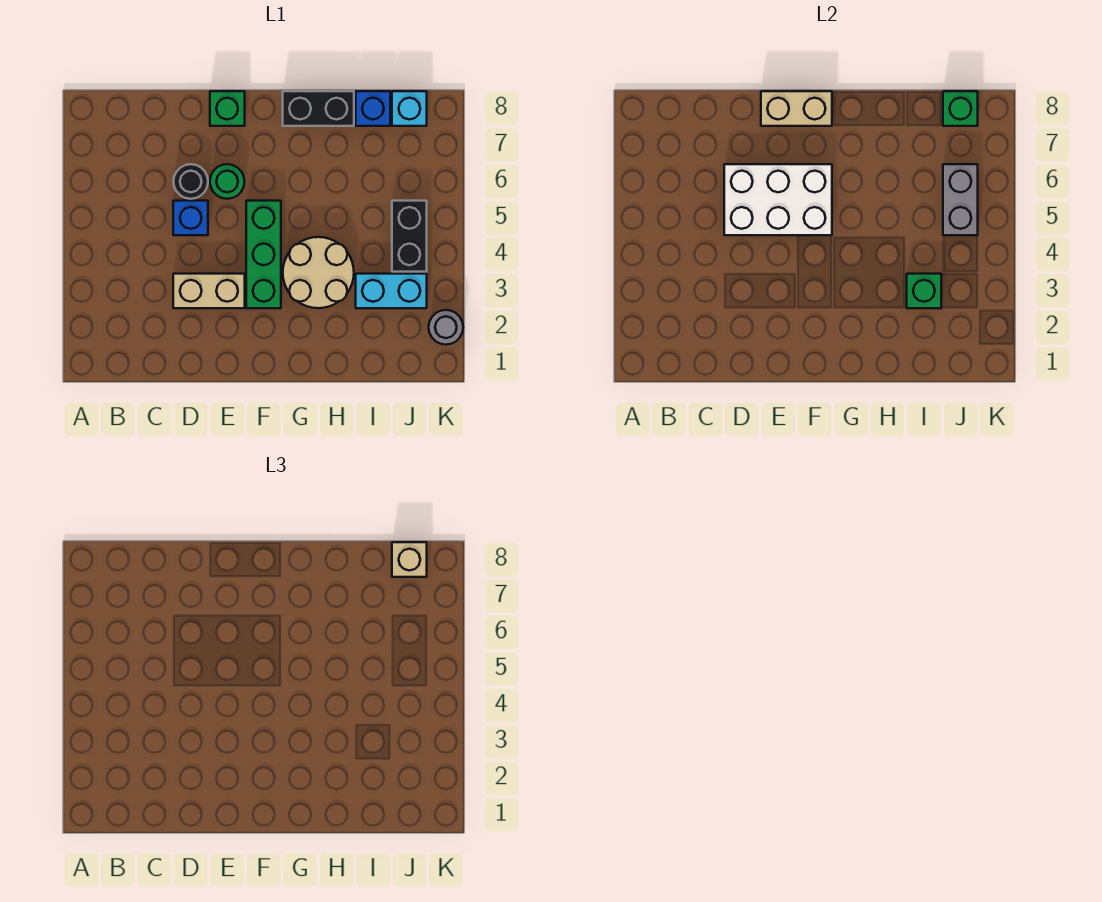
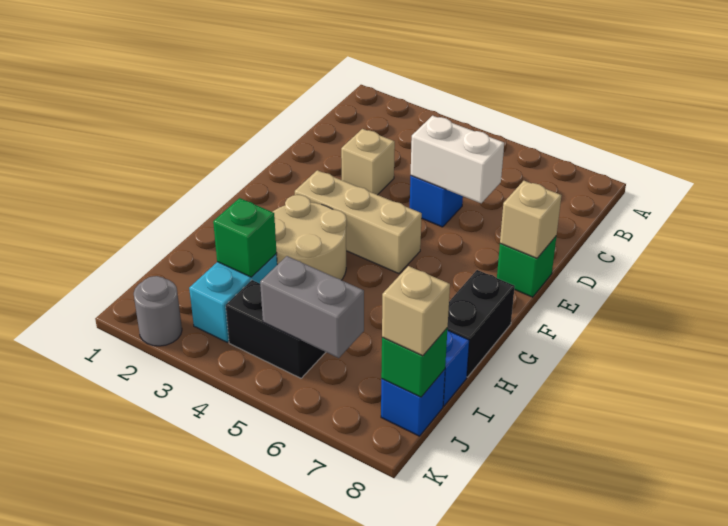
tan brick D3:E3 level 1 -> tan brick D3 level 1
white brick D5:F6 level 2 -> white brick D5:D6 level 2
black round brick D6 level 1 -> none
green round brick E6 level 1 -> none
tan brick E8:F8 level 2 -> tan brick E8 level 2
green brick F3:F5 level 1 -> tan brick F3:F5 level 1
cyan brick J8 level 1 -> blue brick J8 level 1

